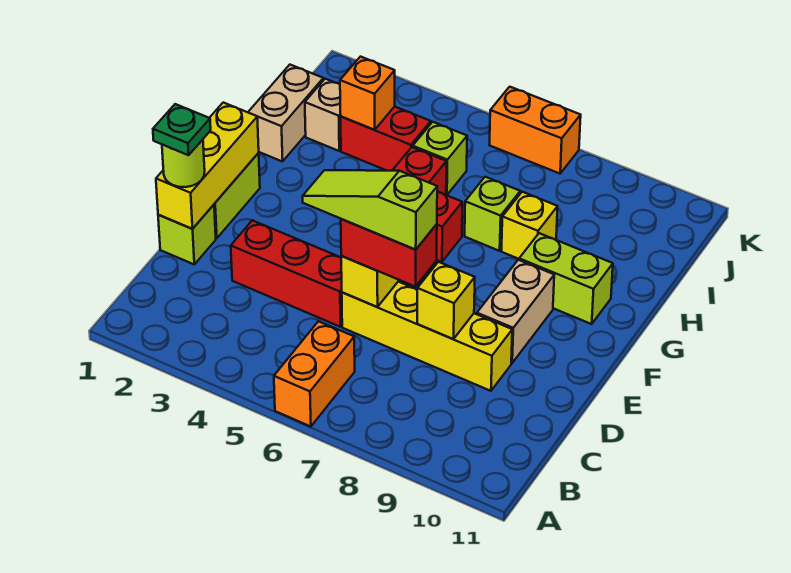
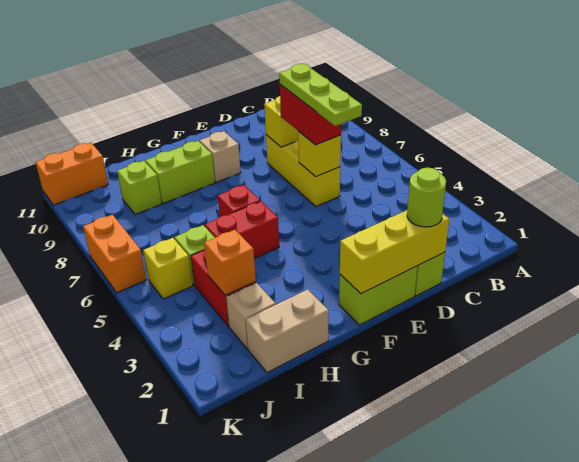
orange brick A6:B6 level 1 -> orange brick J11:K11 level 1
green plate D1 level 4 -> none
red brick D3:D5 level 1 -> none
lime slope D5:D7 level 4 top 7 -> lime plate D5:D7 level 4
yellow brick D6:D9 level 1 -> yellow brick D6:D8 level 1
tan brick E9:F9 level 1 -> tan brick F9 level 1
lime brick G9:G10 level 1 -> lime brick G9:H9 level 1
lime brick H7 level 1 -> lime brick I9 level 1
yellow brick H8 level 1 -> yellow brick J5 level 1

